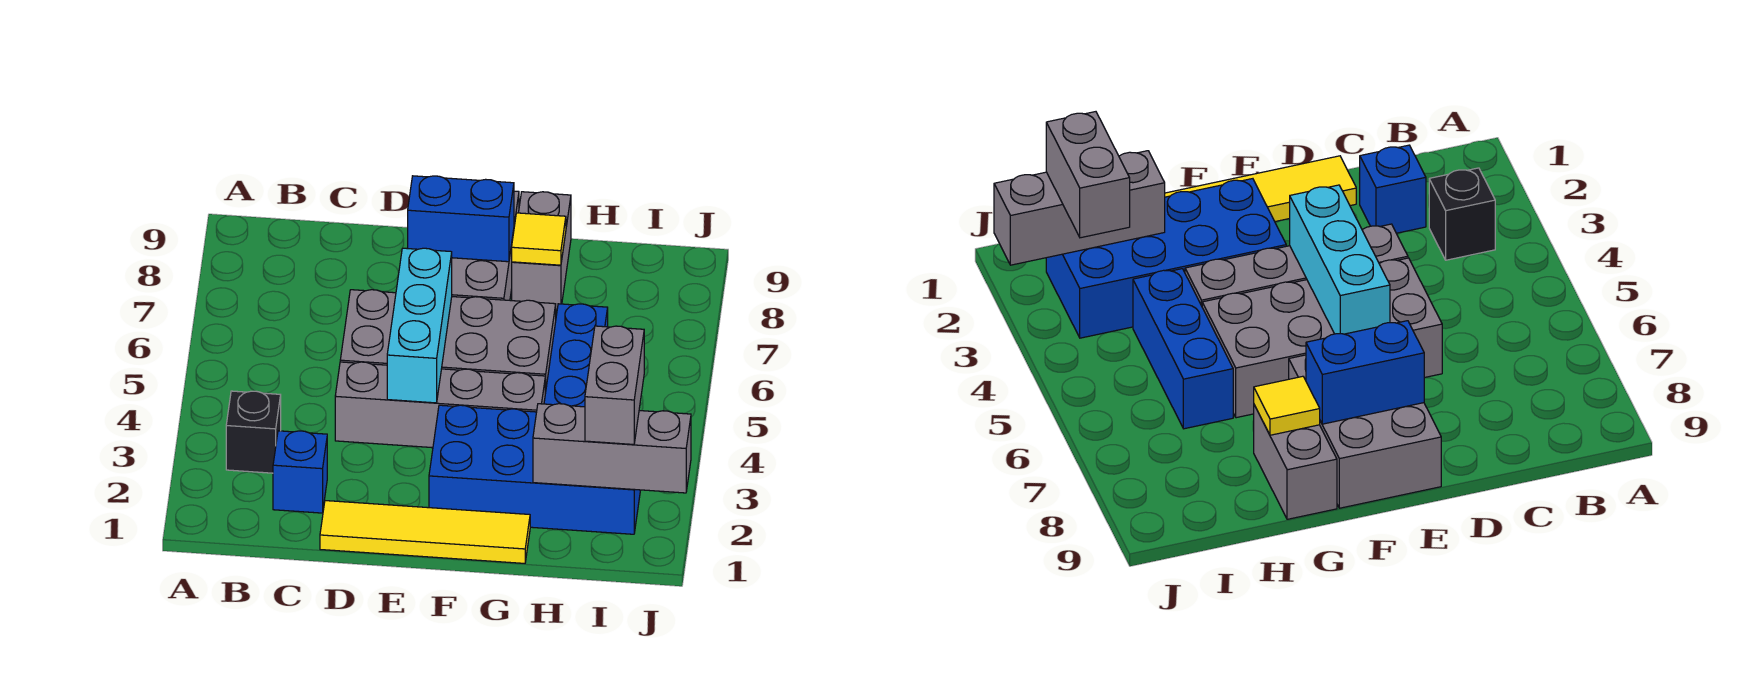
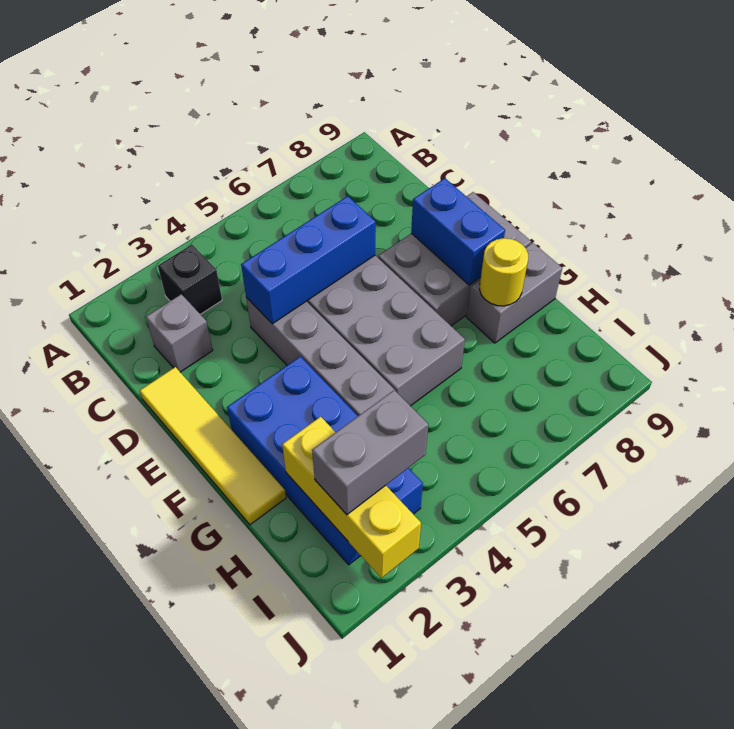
blue brick C2 level 1 -> grey brick C2 level 1
cyan brick E4:E6 level 2 -> none
yellow tile G8 level 2 -> yellow round brick G8 level 2
grey brick H2:J2 level 2 -> yellow brick H2:J2 level 2
blue brick H4:H6 level 1 -> blue brick D4:D6 level 2

